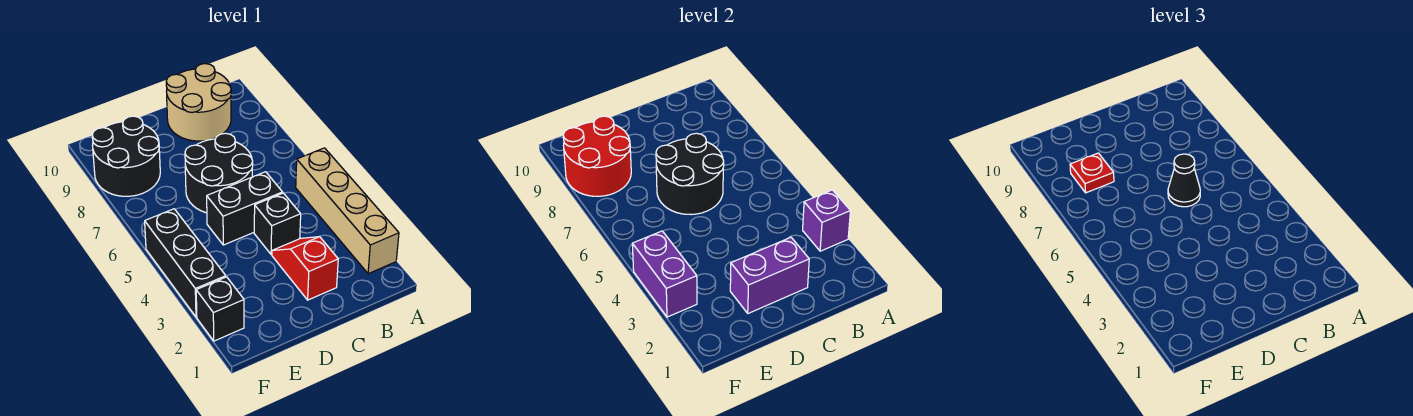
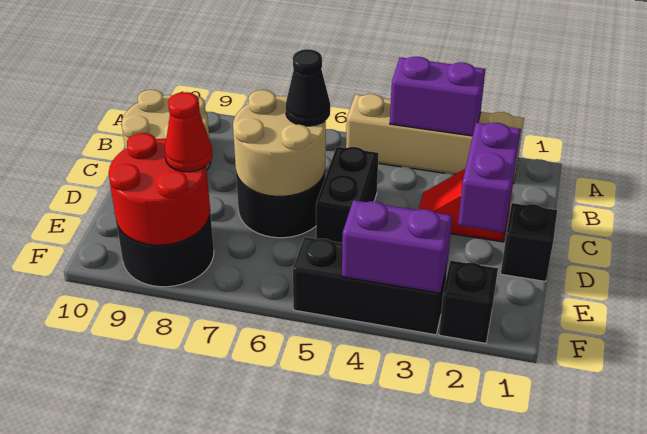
purple brick A3 level 2 -> purple brick A3:A4 level 2
black brick C4 level 1 -> black brick D1 level 1
black round brick C6:D7 level 2 -> tan round brick C6:D7 level 2
red plate E8 level 3 -> red cone E8 level 3

